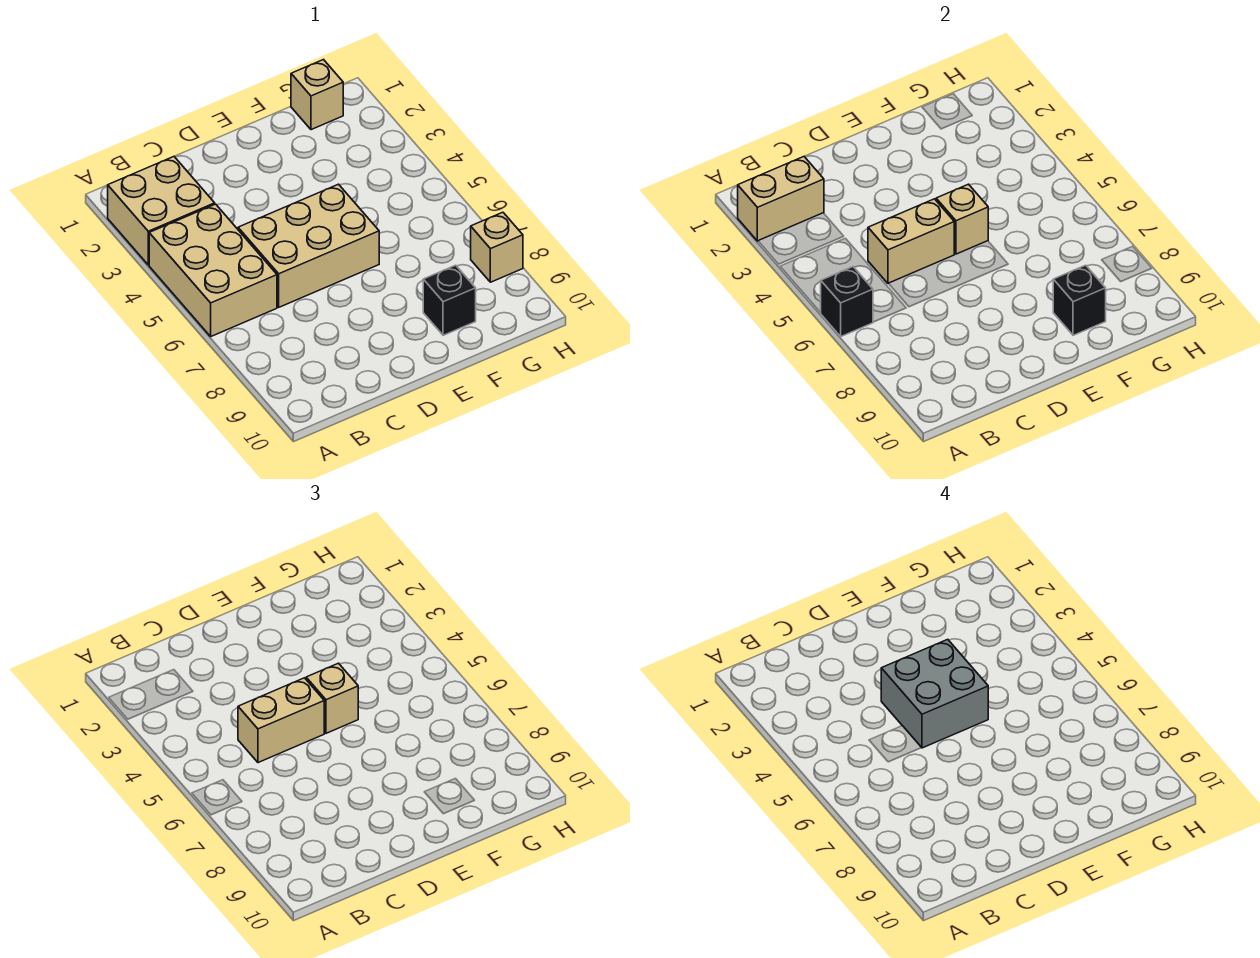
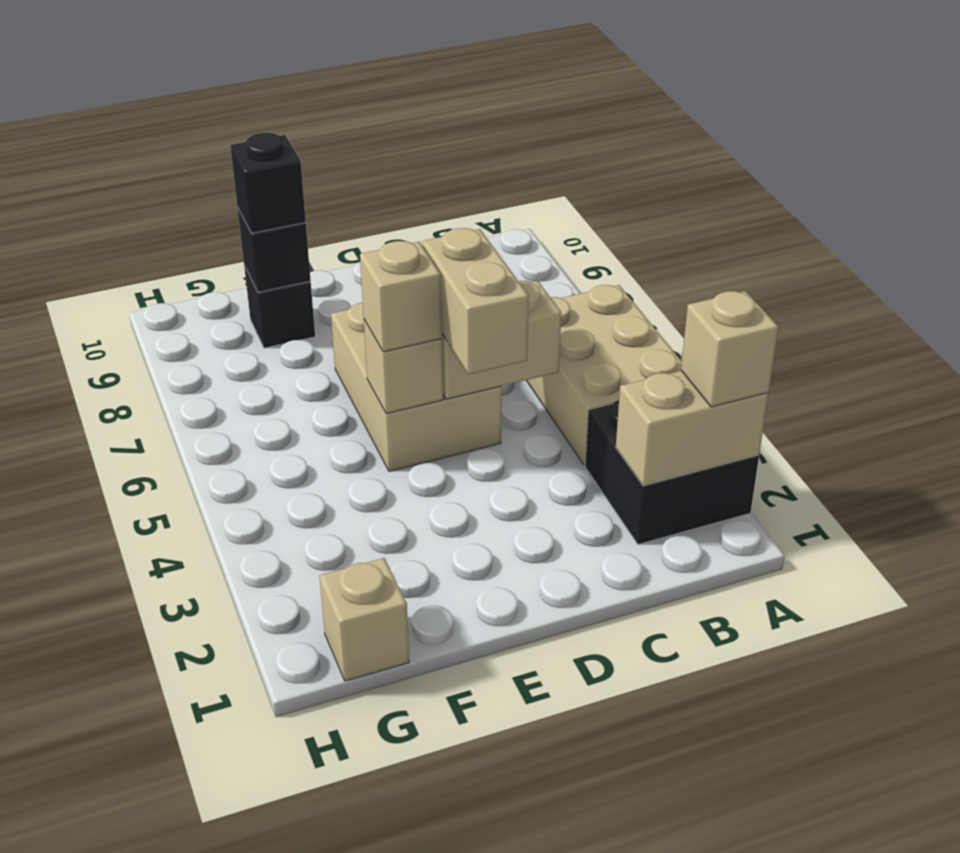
tan brick A2:B3 level 1 -> black brick A2:B3 level 1
black brick A6 level 2 -> black brick F9 level 3
tan brick C5:E6 level 1 -> tan brick D5:E7 level 1
tan brick C5:D5 level 3 -> tan brick D4:D5 level 3
grey brick D4:E5 level 4 -> none
tan brick H8 level 1 -> tan brick A2 level 3

